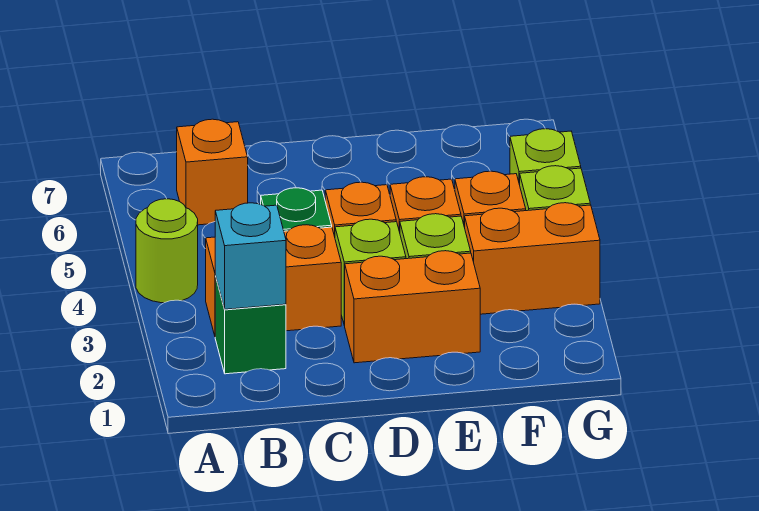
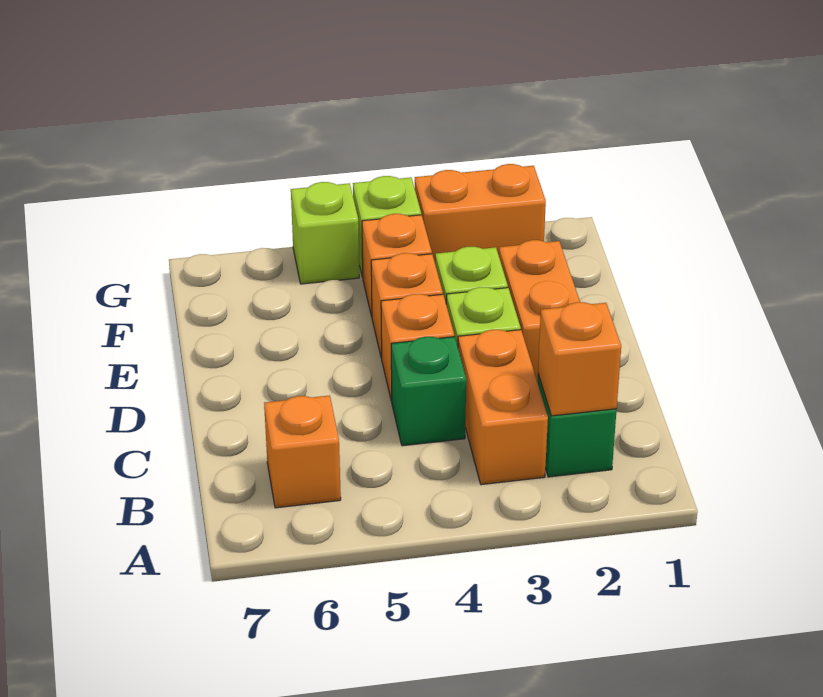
lime round brick A4 level 1 -> none
cyan brick B2 level 2 -> orange brick B2 level 2
orange brick F3:G3 level 1 -> orange brick G2:G3 level 1

